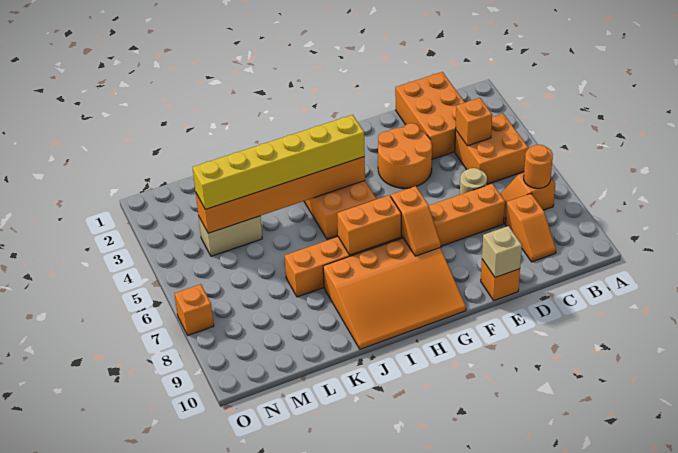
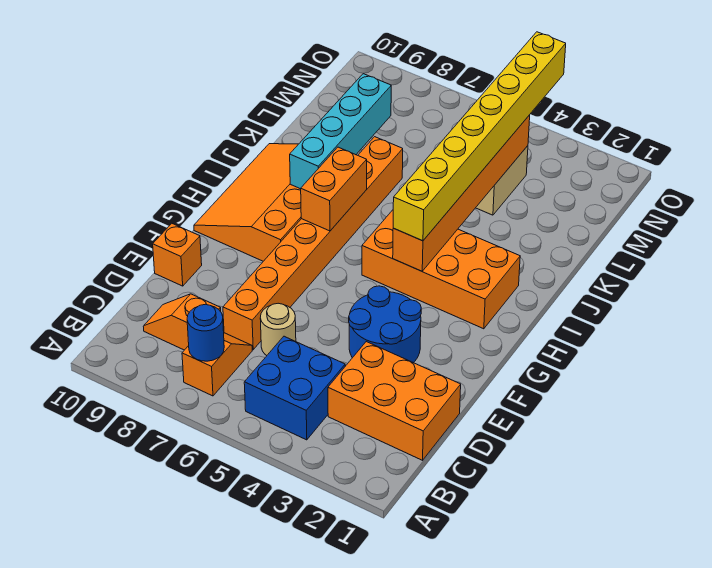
orange brick B4:C5 level 1 -> blue brick B4:C5 level 1
orange round brick B7 level 2 -> blue round brick B7 level 2
orange brick C4 level 2 -> none
orange round brick E3:F4 level 1 -> blue round brick E3:F4 level 1
tan brick E10 level 2 -> none
orange slope G7:G8 level 2 top 7 -> none
yellow brick H4:M4 level 3 -> yellow brick H4:O4 level 3
none -> cyan brick I8:L8 level 2
orange brick O7 level 1 -> none

